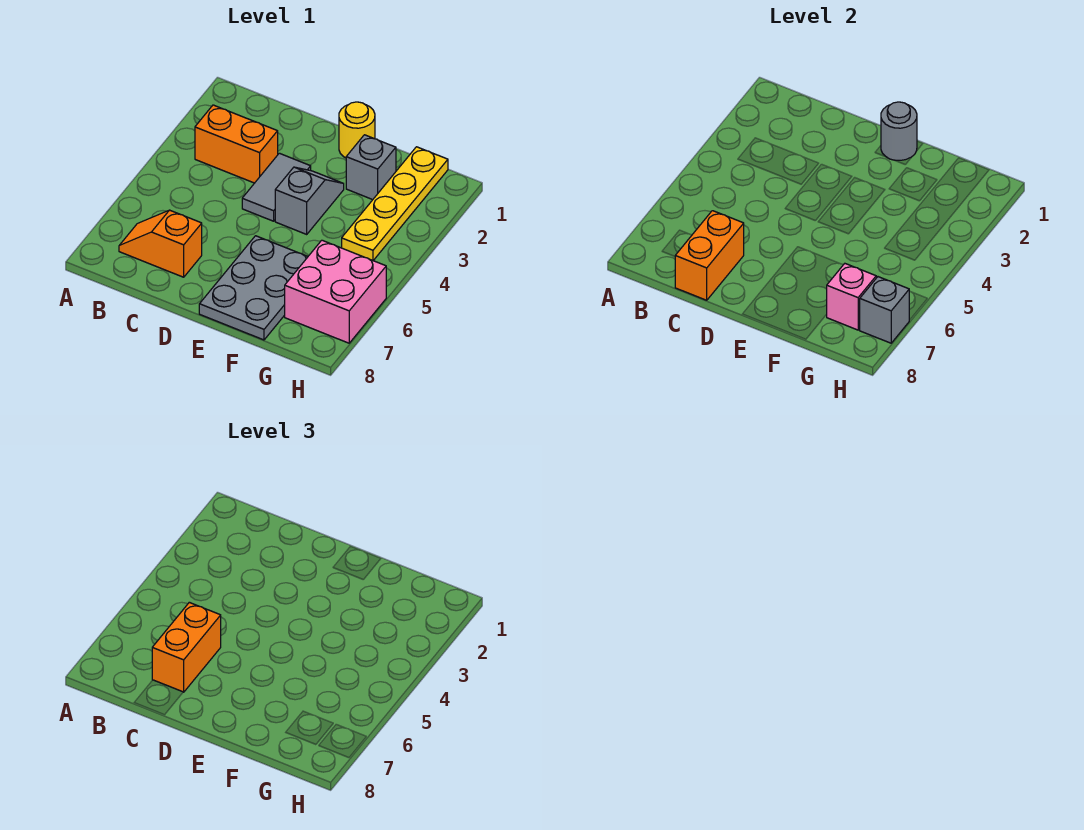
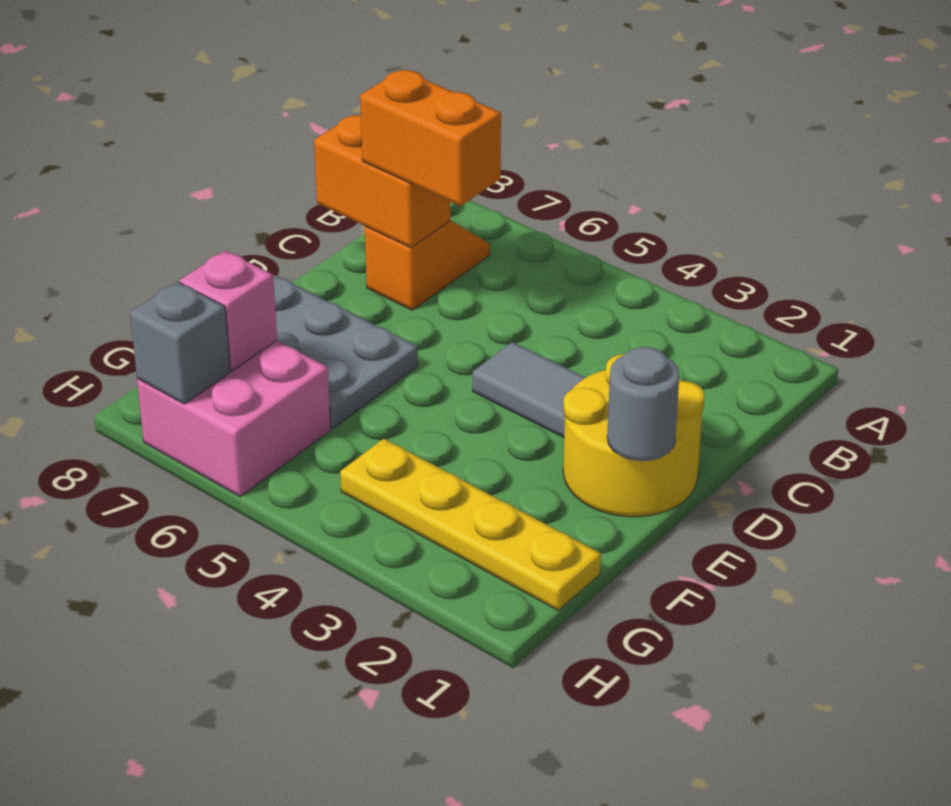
orange brick B3:C3 level 1 -> none
yellow round brick E1 level 1 -> yellow round brick D1:E2 level 1
grey slope E3:E4 level 1 top 4 -> none
grey brick F2 level 1 -> none

